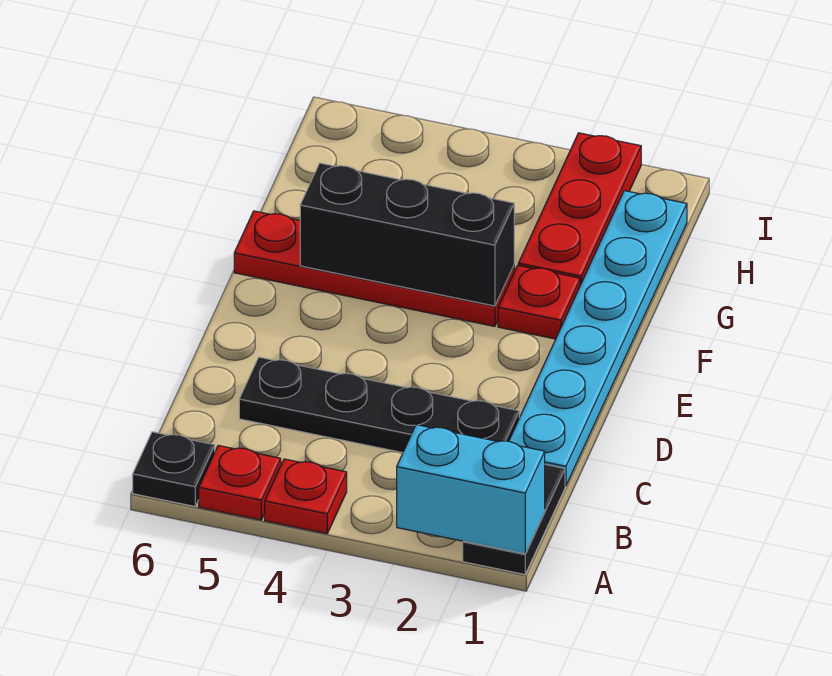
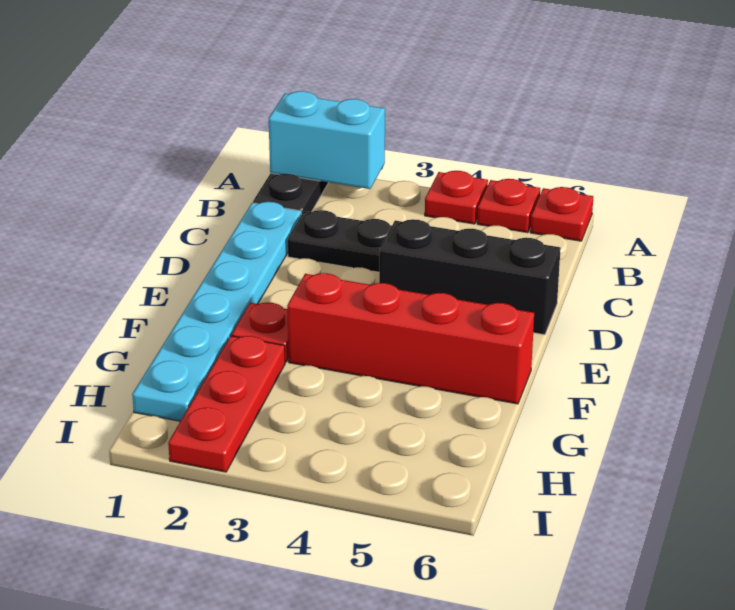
black plate A6 level 1 -> red plate A6 level 1
red plate F3:F6 level 1 -> red brick F3:F6 level 1
black brick F3:F5 level 2 -> black brick D4:D6 level 1

